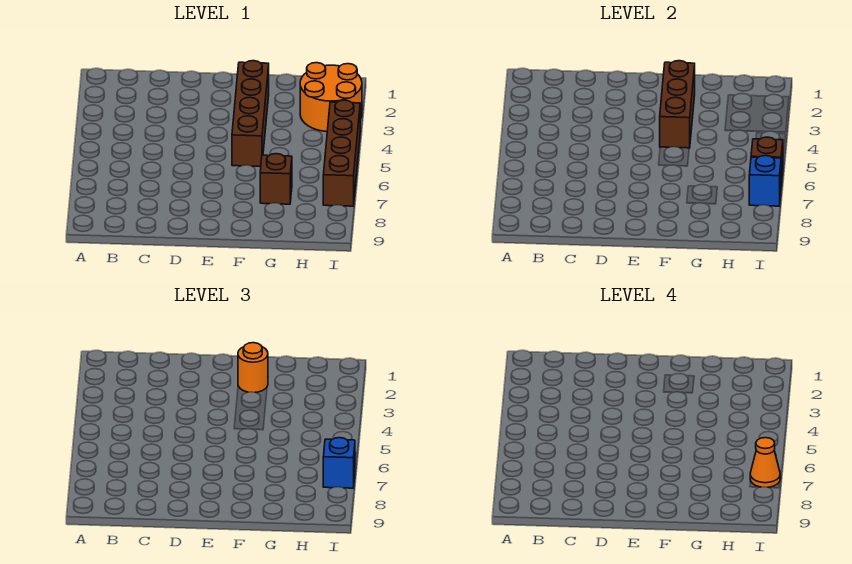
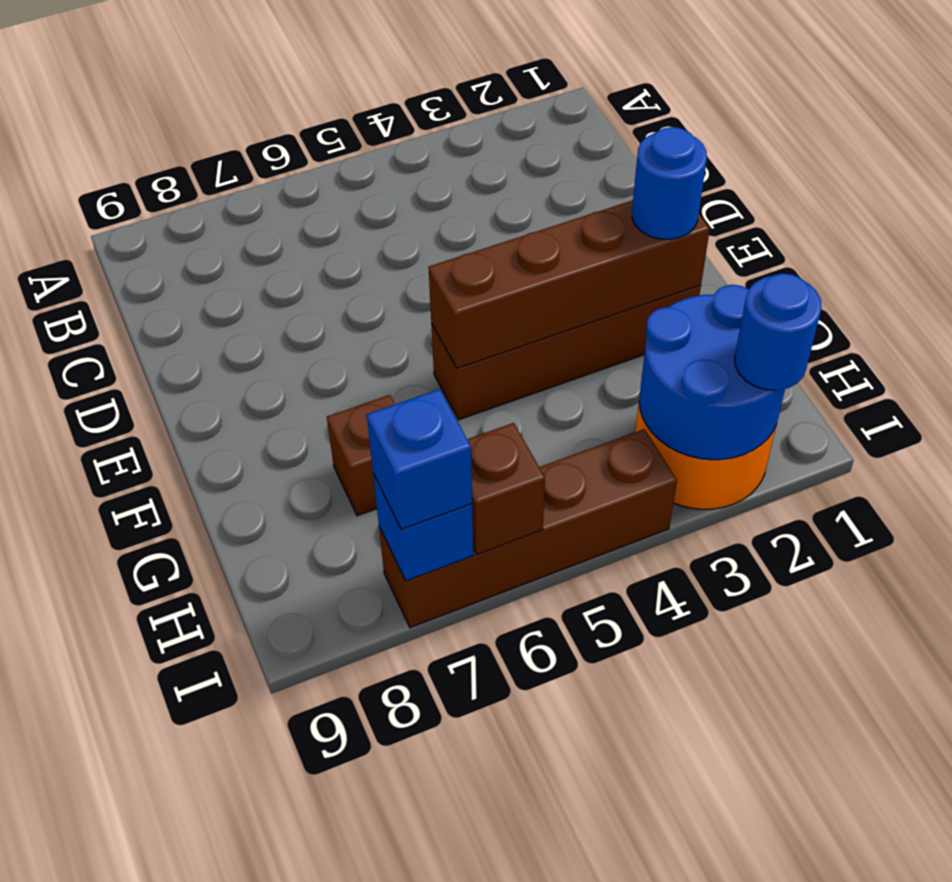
brown brick F2:F4 level 2 -> brown brick F2:F5 level 2
orange round brick F2 level 3 -> blue round brick F2 level 3
none -> blue round brick H2:I3 level 2
none -> blue round brick I2 level 3
orange cone I7 level 4 -> none

